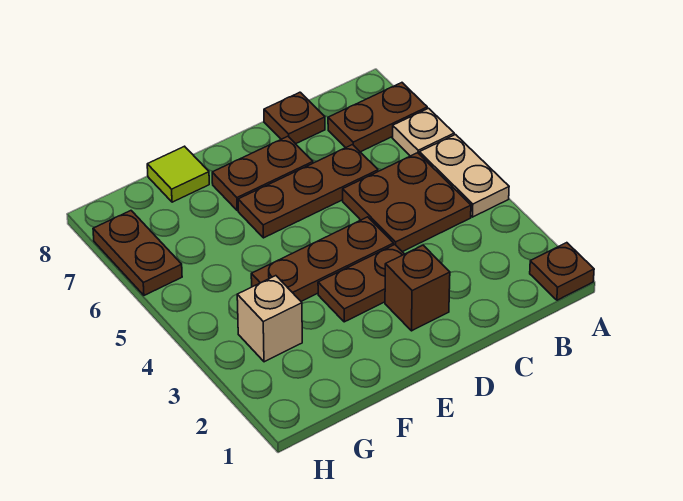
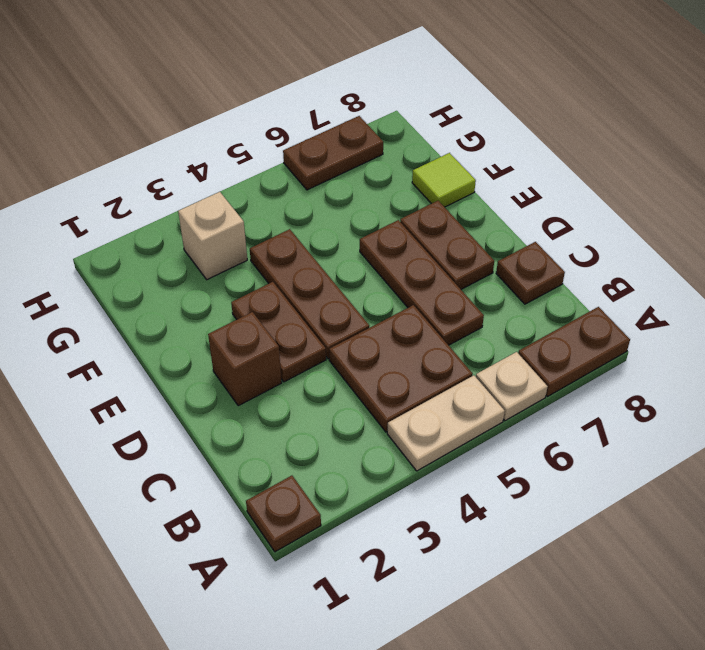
brown plate A7:B7 level 1 -> brown plate A7:A8 level 1

